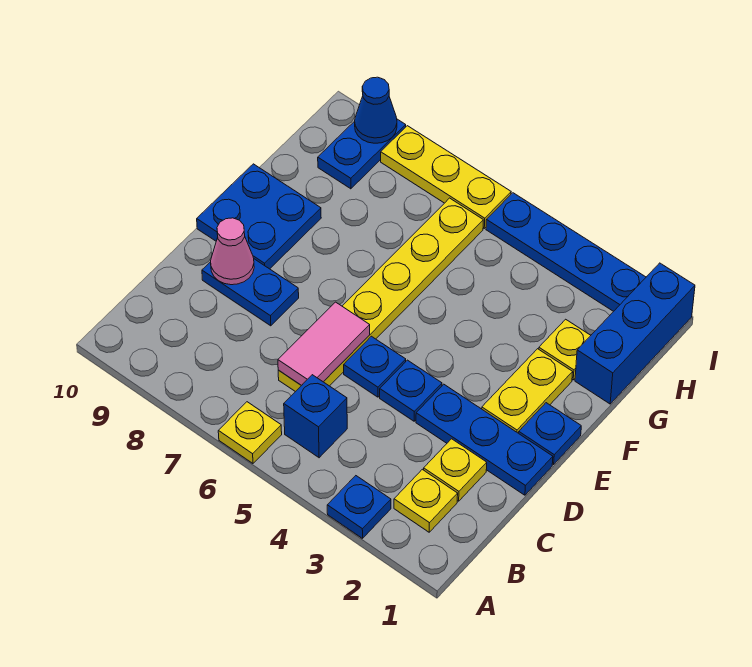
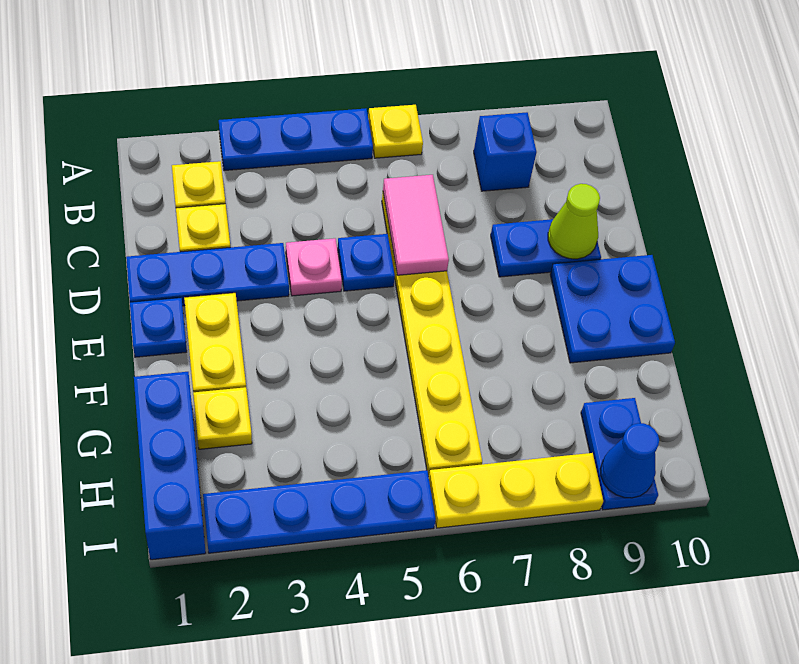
blue plate A3 level 1 -> blue plate A3:A5 level 1
blue brick B5 level 1 -> blue brick B8 level 1
blue plate D4 level 1 -> pink plate D4 level 1
pink cone D9 level 2 -> lime cone D9 level 2

